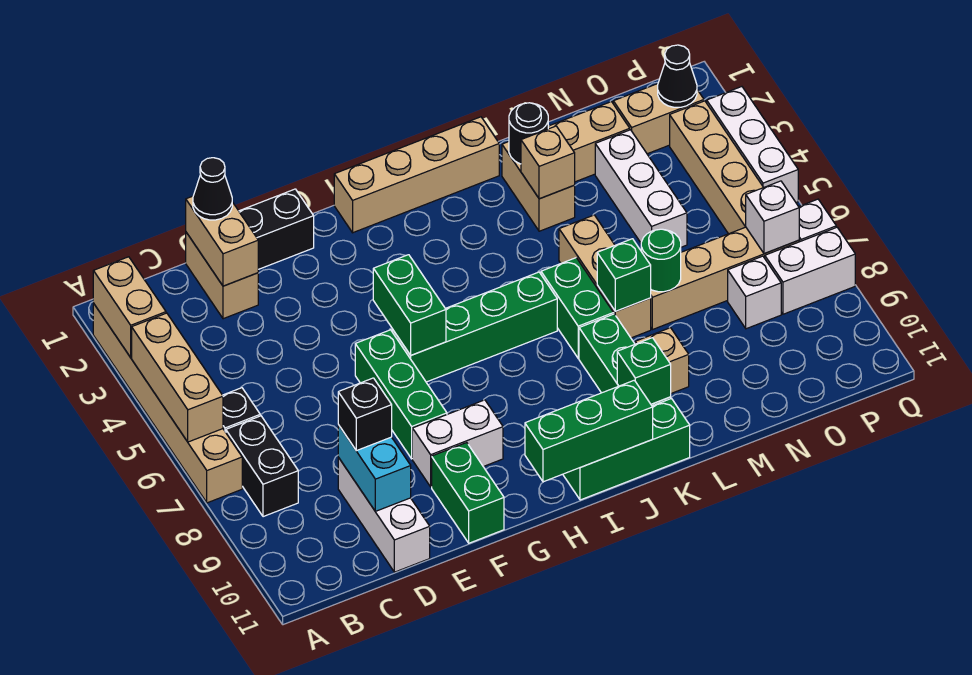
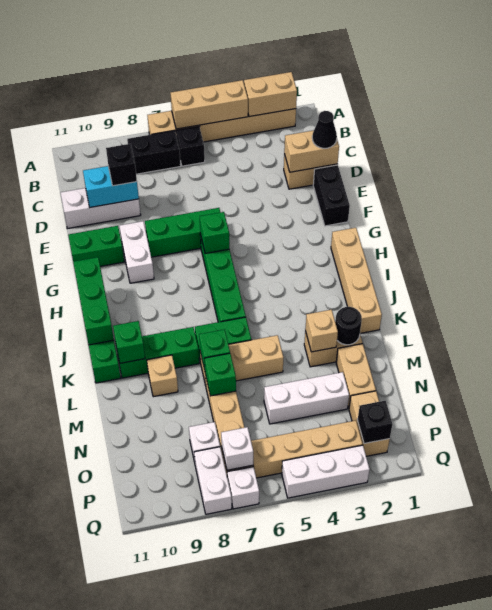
green brick G5:G6 level 2 -> green brick G6 level 2
green round brick M7 level 2 -> green brick M7 level 2
black cone P2 level 2 -> black brick P2 level 2

